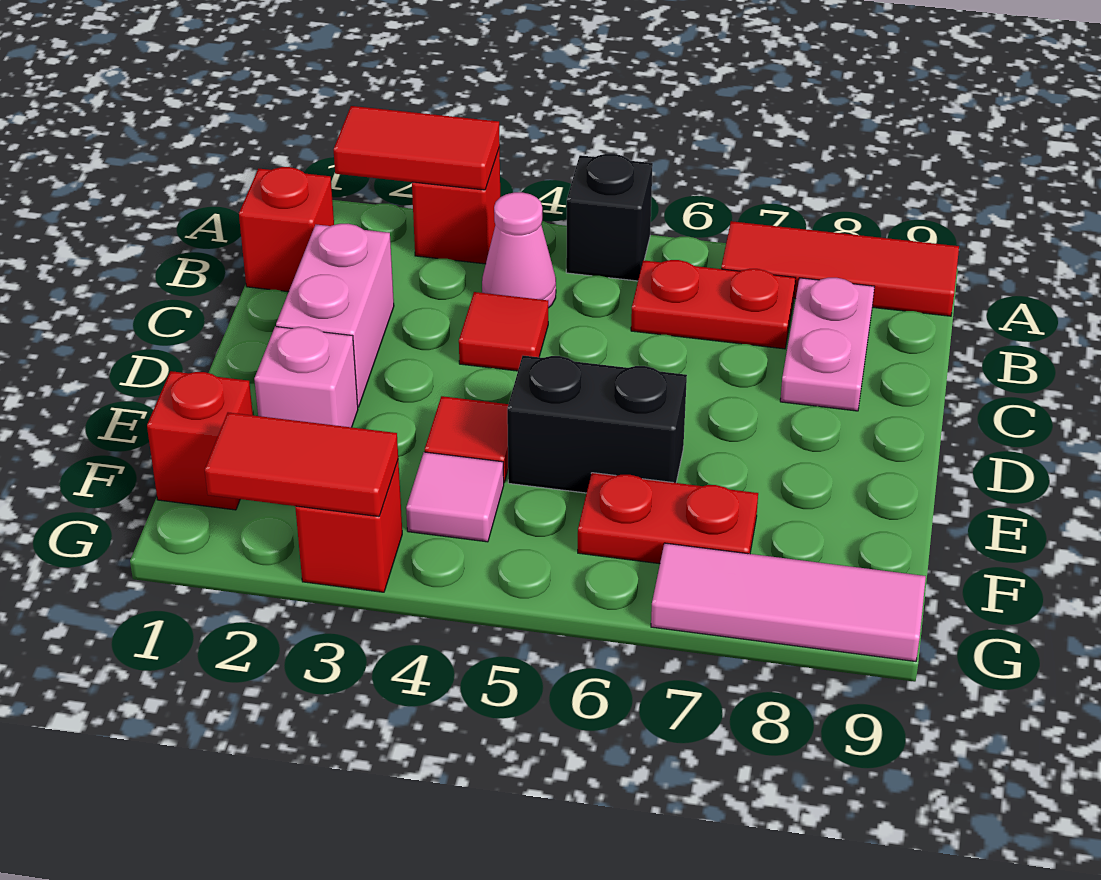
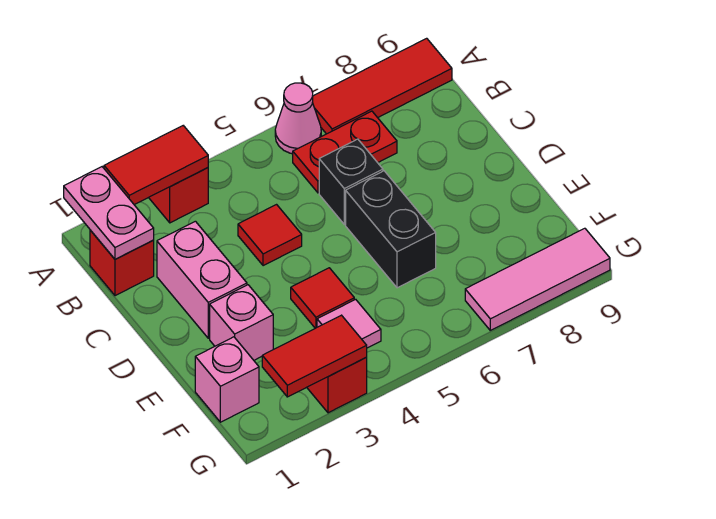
black brick A5 level 1 -> black brick C6 level 1
pink cone B4 level 1 -> pink cone A6 level 1
pink plate B8:C8 level 1 -> pink plate A1:B1 level 2
black brick E5:E6 level 1 -> black brick D6:E6 level 1
red brick F1 level 1 -> pink brick F1 level 1
red plate F6:F7 level 1 -> none

